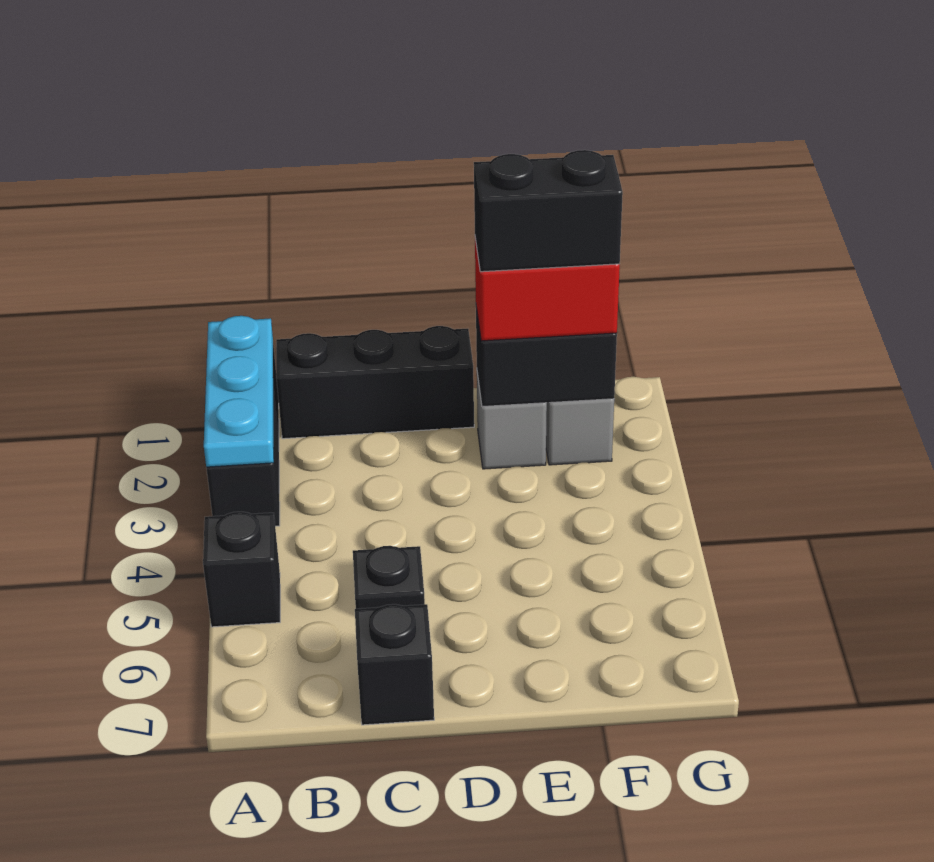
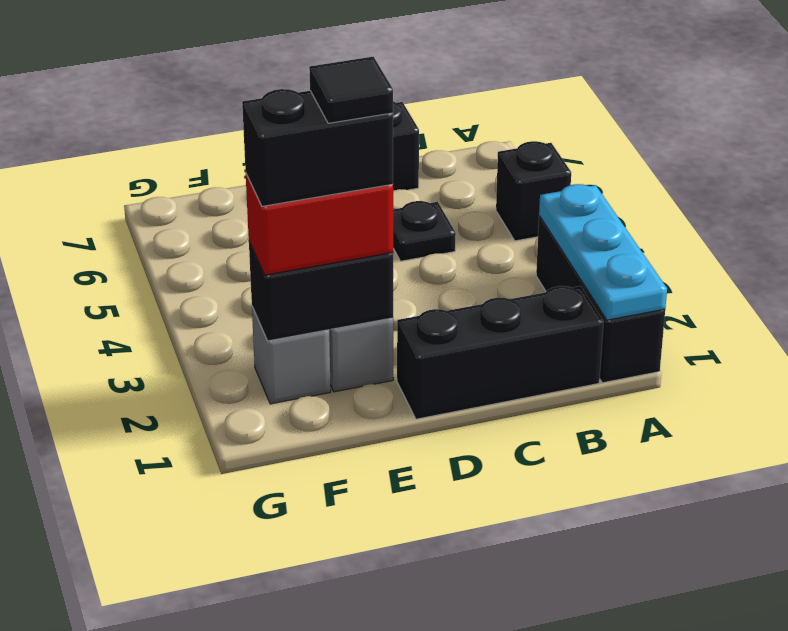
none -> black tile E2 level 5

